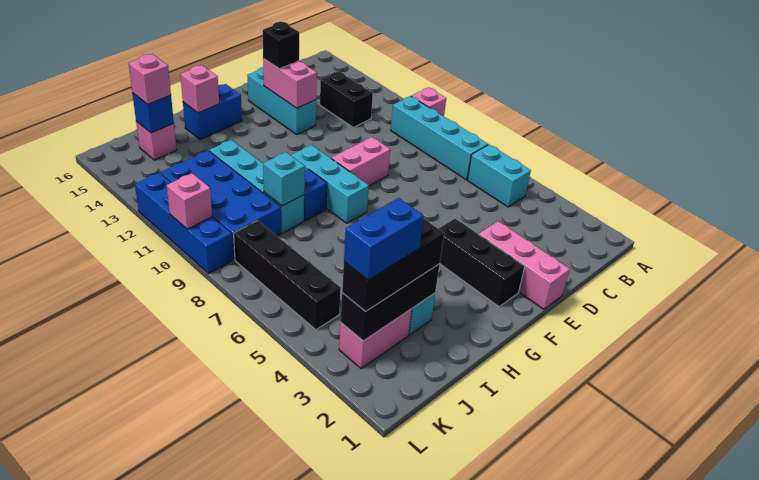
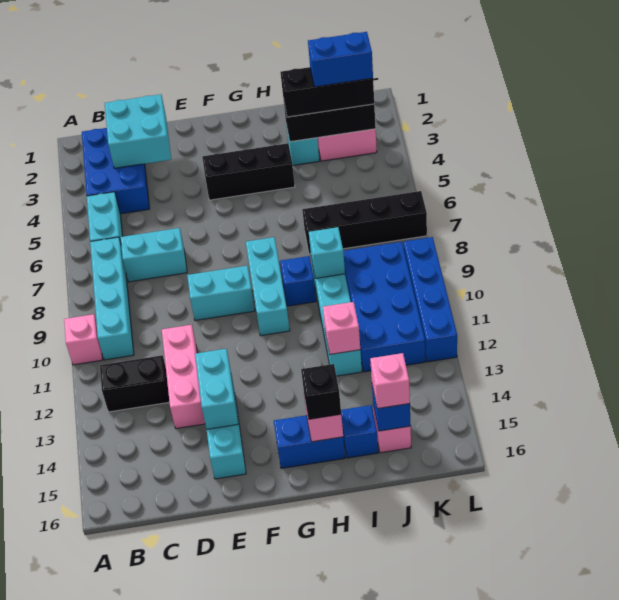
none -> blue brick B2:C4 level 1
none -> cyan brick C2:D3 level 2
none -> cyan brick C7:D7 level 1
black brick C12:C13 level 1 -> black brick B12:C12 level 1
pink brick E1:E3 level 1 -> pink brick D11:D13 level 1
pink brick E9:F9 level 1 -> cyan brick E9:F9 level 1
pink brick E13:E14 level 2 -> cyan brick E13:E14 level 2
black brick E14 level 3 -> black brick H15 level 3
black brick F2:F4 level 1 -> black brick F4:H4 level 1
none -> blue brick I15 level 1
black brick K5:K8 level 1 -> black brick I7:L7 level 1
pink brick L10 level 2 -> pink brick I12 level 2

